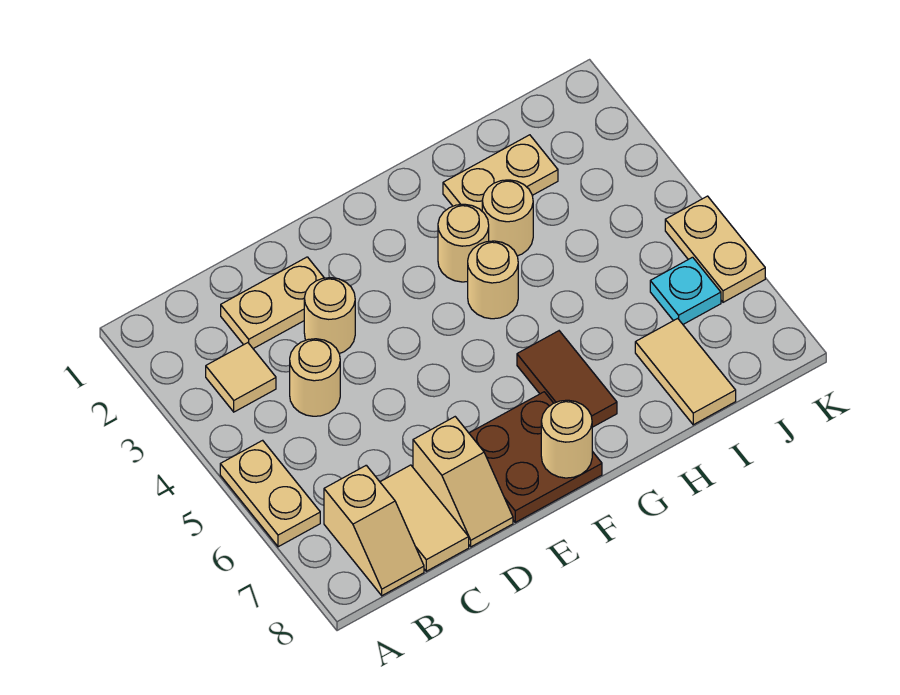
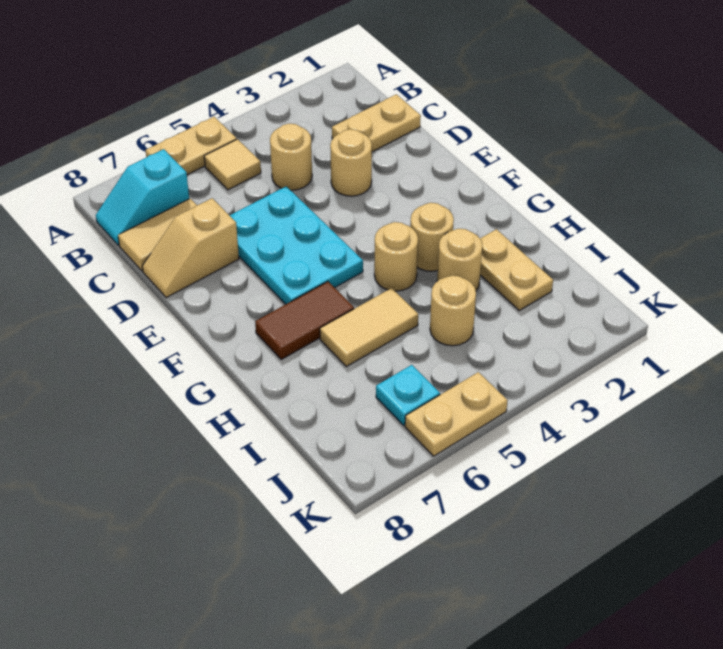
tan tile B3 level 1 -> tan tile B5 level 1
tan slope B7:B8 level 1 top 7 -> cyan slope B7:B8 level 1 top 7
tan plate C2:D2 level 1 -> tan plate C1:C2 level 1
none -> cyan plate D5:F6 level 1
brown plate E7:F8 level 1 -> none
tan round brick F8 level 2 -> tan round brick I4 level 1
tan tile I7:I8 level 1 -> tan tile H5:H6 level 1

